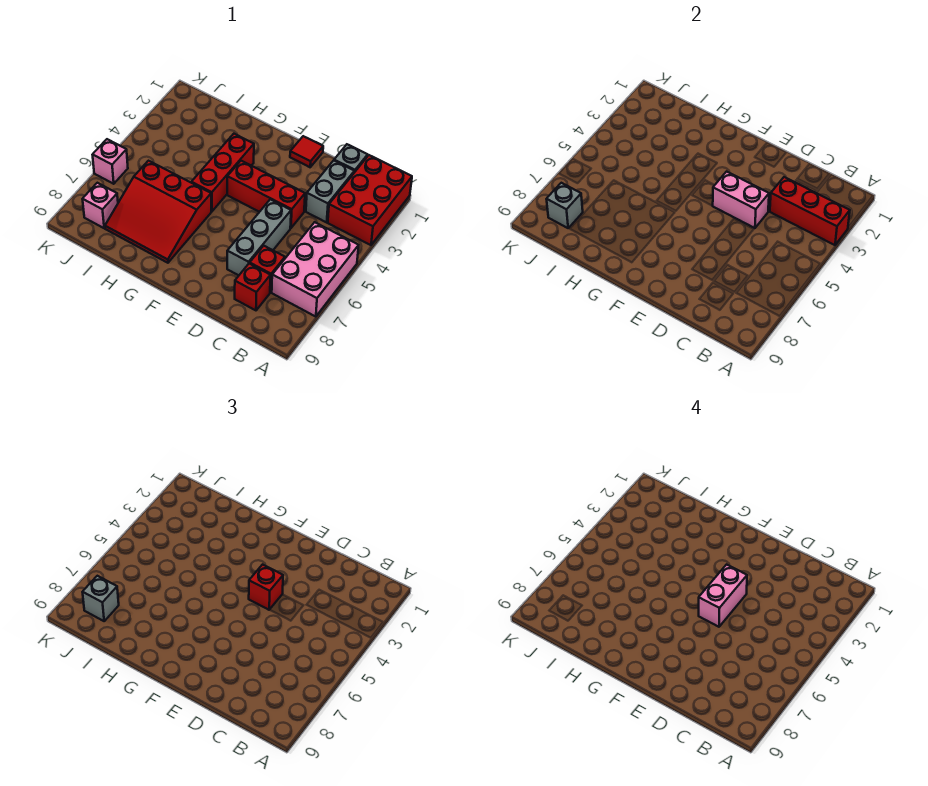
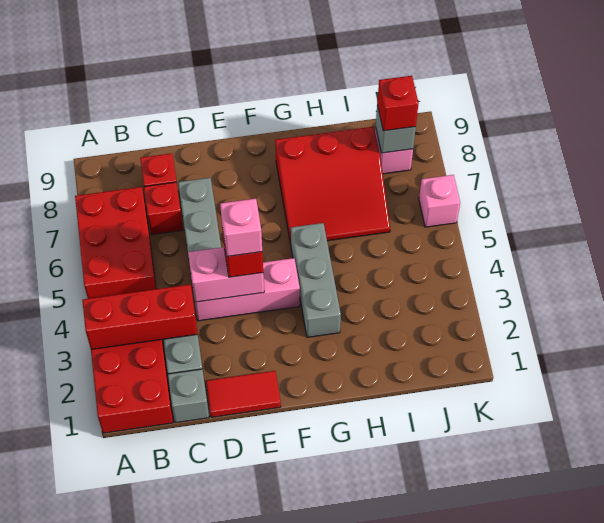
pink brick A5:B7 level 1 -> red brick A5:B7 level 1
red brick D4:F4 level 1 -> pink brick D4:F4 level 1
red tile E1 level 1 -> red tile D1:E1 level 1
pink brick E4:E5 level 4 -> pink brick E4 level 4
red brick G3:G5 level 1 -> grey brick G3:G5 level 1
red slope G6:I8 level 1 top 6 -> red slope G6:I8 level 1 top 8
grey brick J8 level 3 -> red brick J8 level 3

